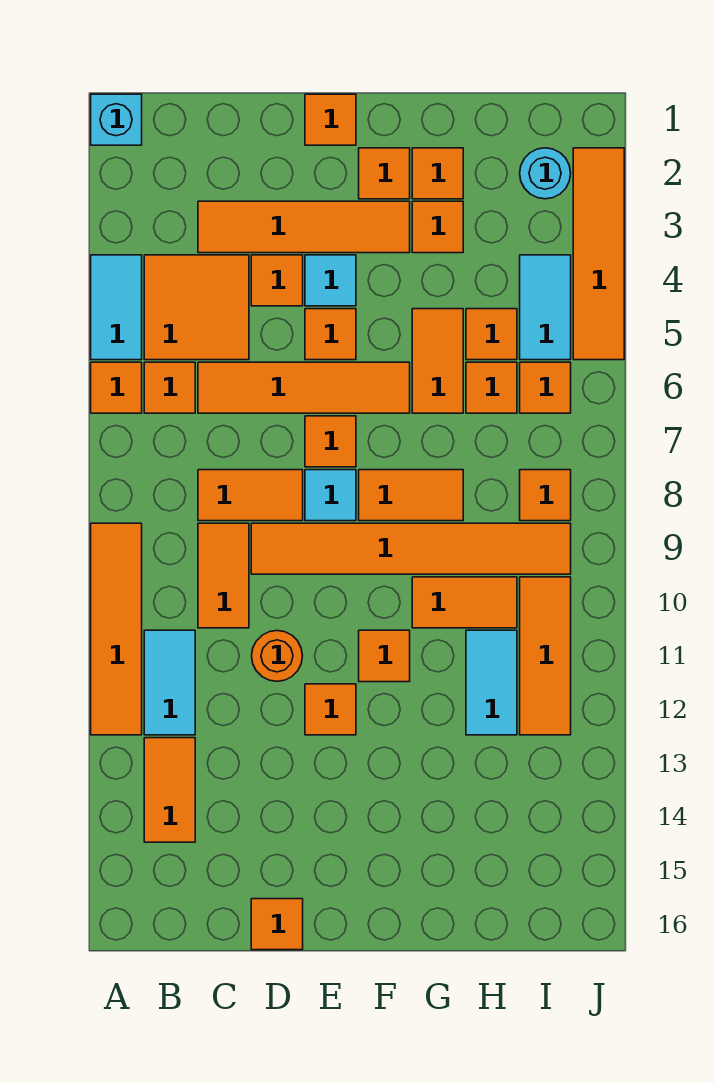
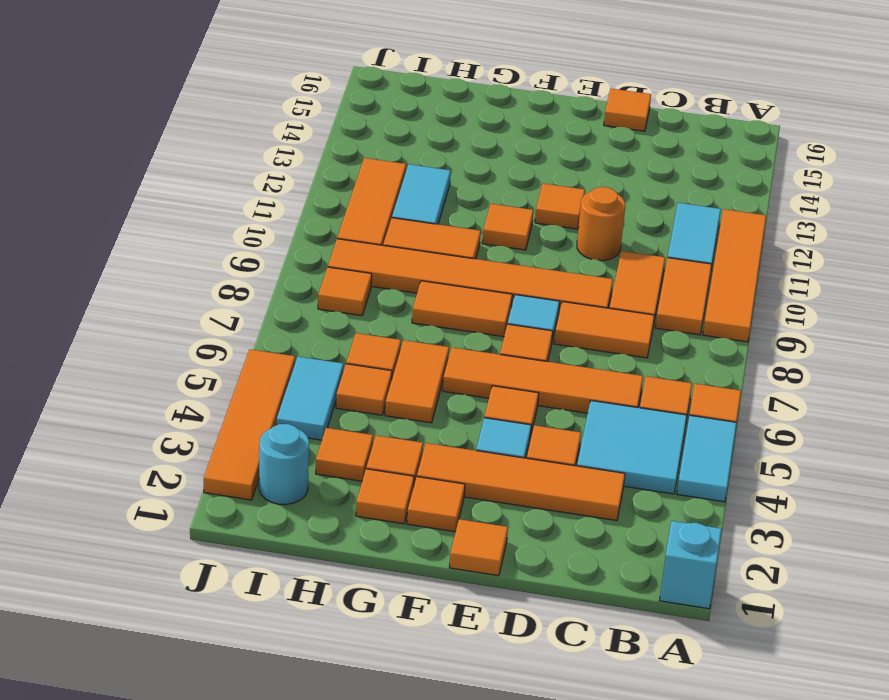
orange tile B4:C5 level 1 -> cyan tile B4:C5 level 1
orange tile B13:B14 level 1 -> orange tile B9:B10 level 1
orange tile I6 level 1 -> orange tile H3 level 1

